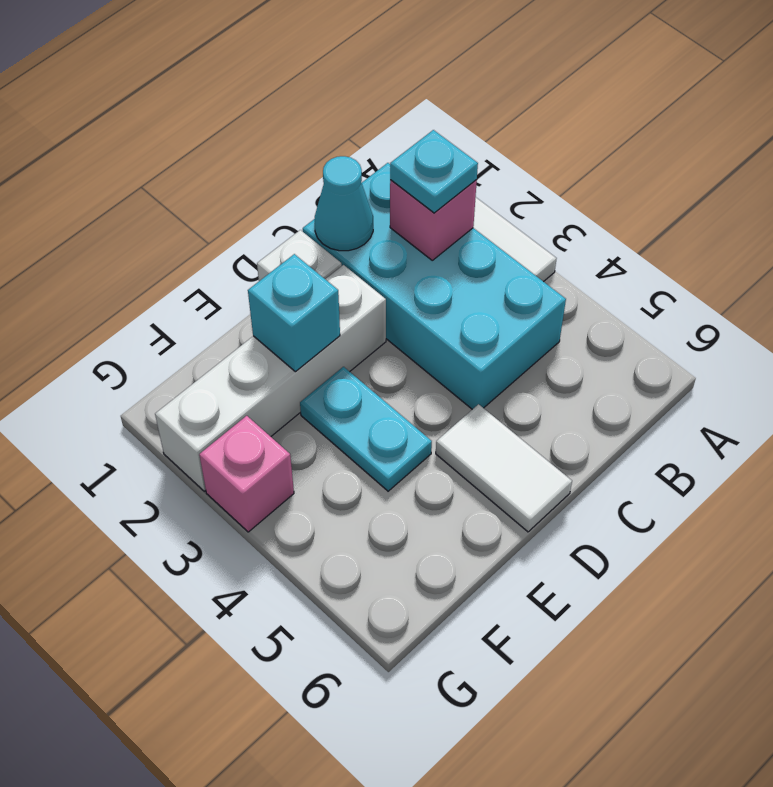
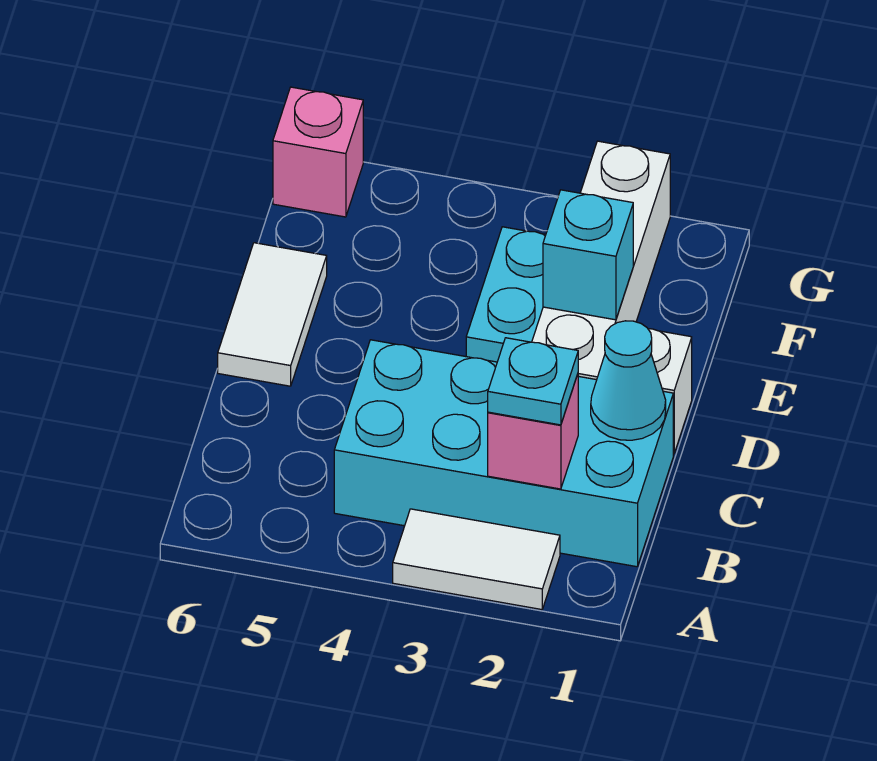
white tile D5:D6 level 1 -> white tile D6:E6 level 1
cyan plate E3:E4 level 1 -> cyan plate E3:F3 level 1
pink brick G3 level 1 -> pink brick G6 level 1

